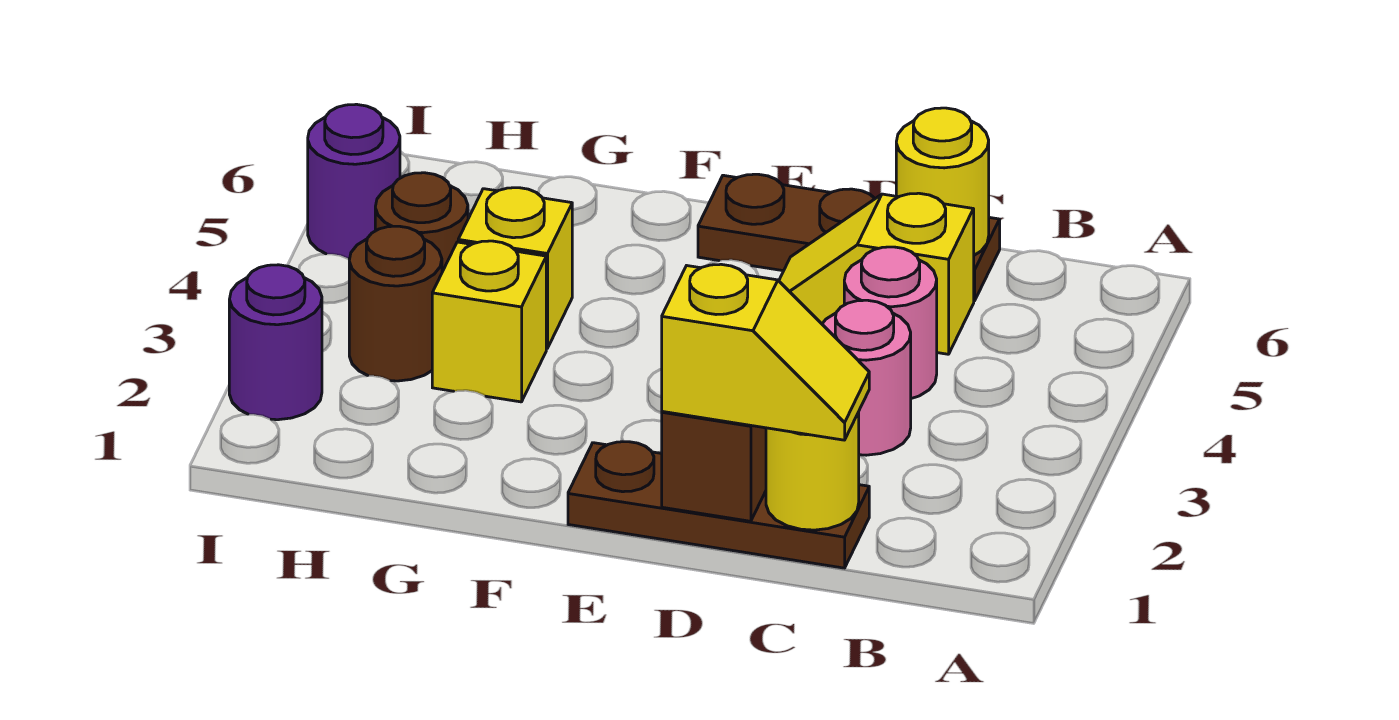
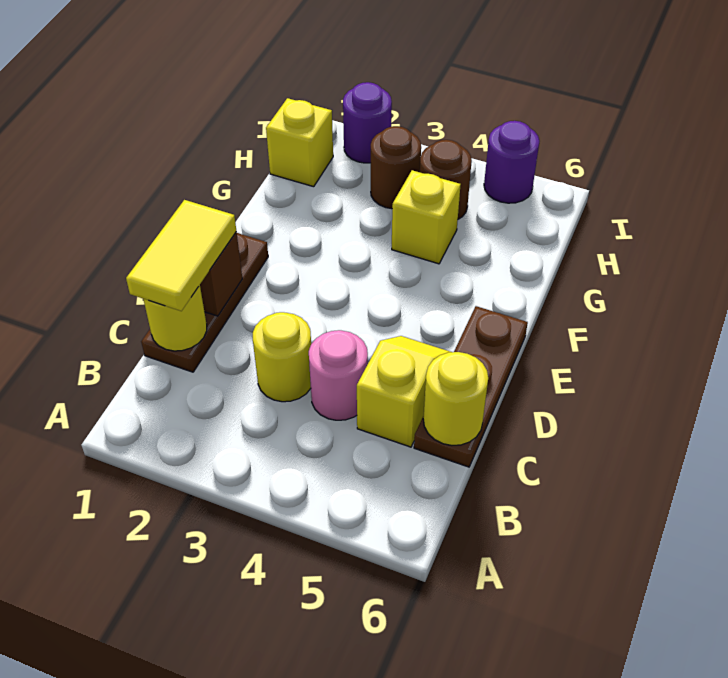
yellow slope C1:D1 level 3 top D -> yellow tile C1:D1 level 3
pink round brick C3 level 1 -> yellow round brick C3 level 1
yellow brick G3 level 1 -> yellow brick H1 level 1

